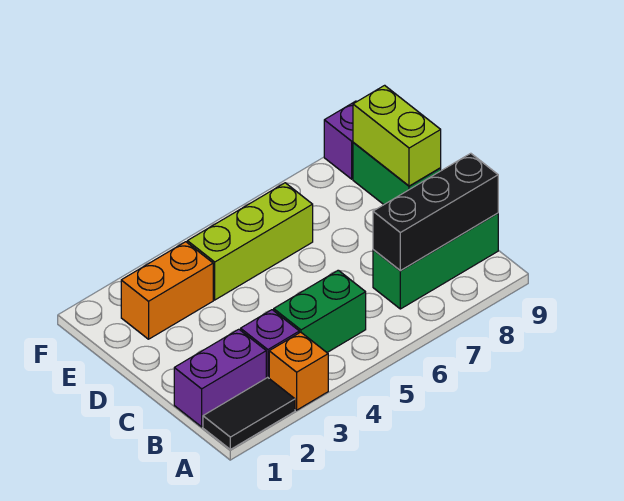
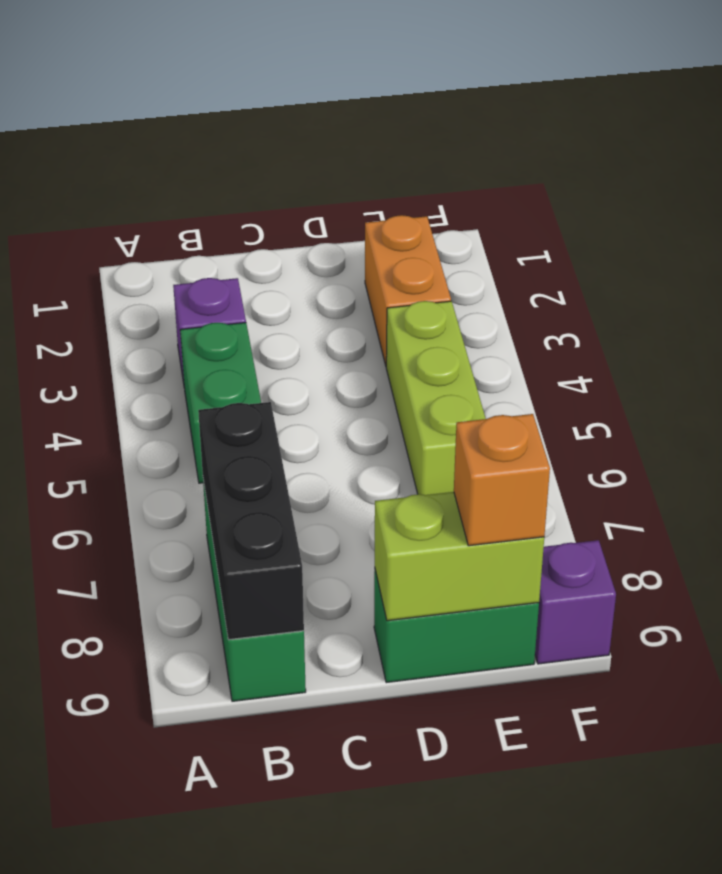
black tile A1:A2 level 1 -> none
orange brick A3 level 1 -> orange brick E9 level 3
purple brick B1:B2 level 1 -> none

